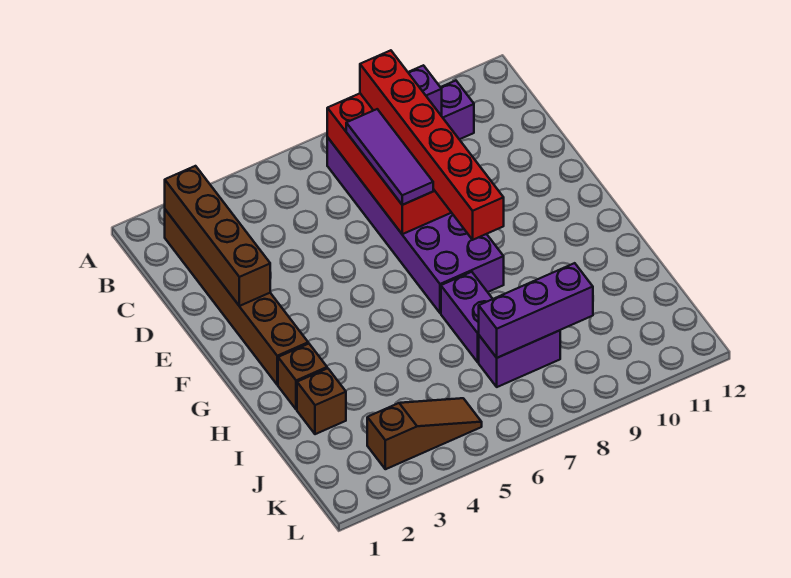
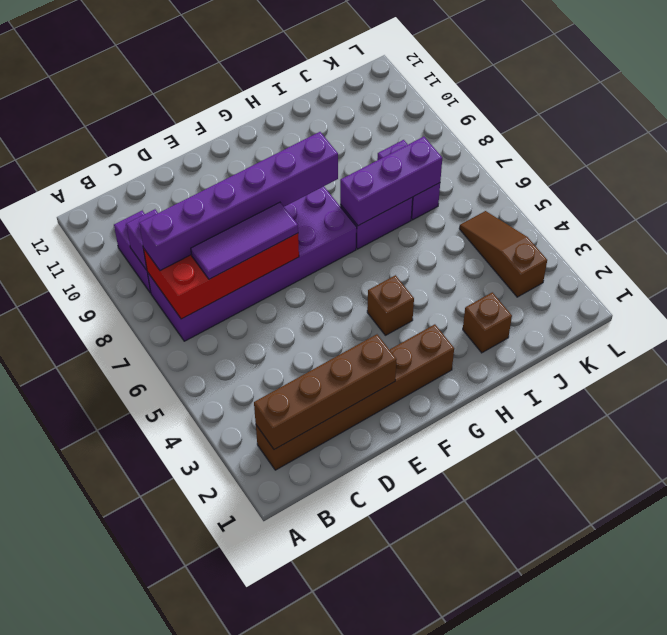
red brick B8:G8 level 3 -> purple brick B8:G8 level 3
brown brick H2 level 1 -> brown brick G4 level 1
purple brick J7:J9 level 2 -> purple brick H7:J7 level 2

